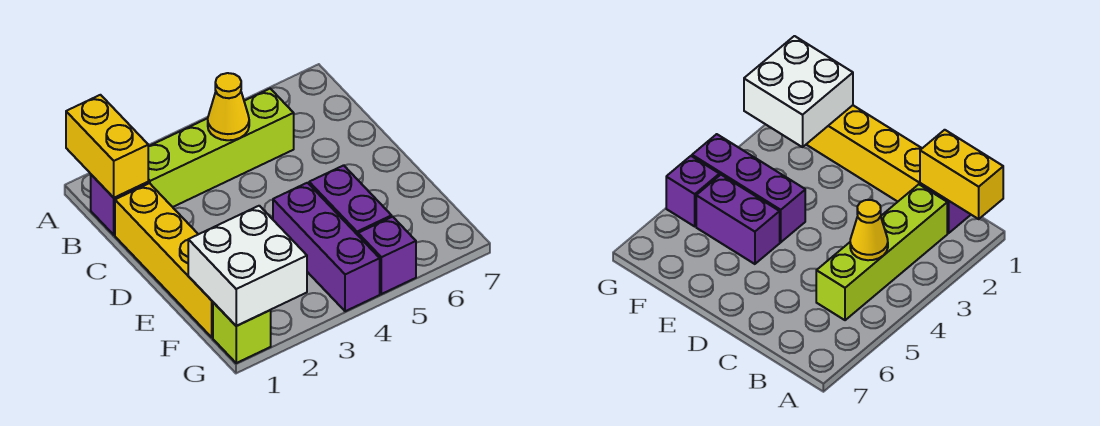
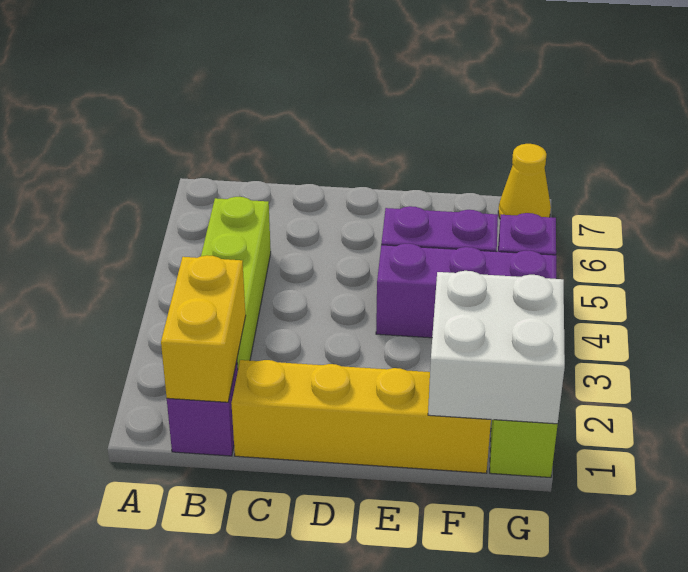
yellow brick A1:B1 level 2 -> yellow brick B1:B2 level 2
yellow cone B4 level 2 -> yellow cone G7 level 1

